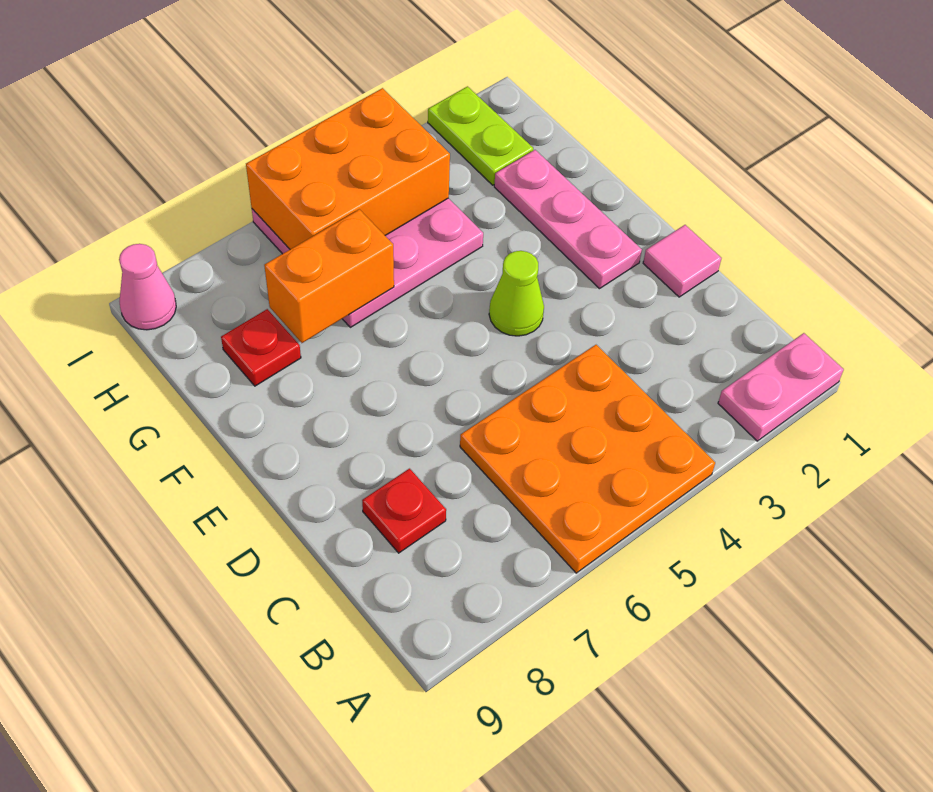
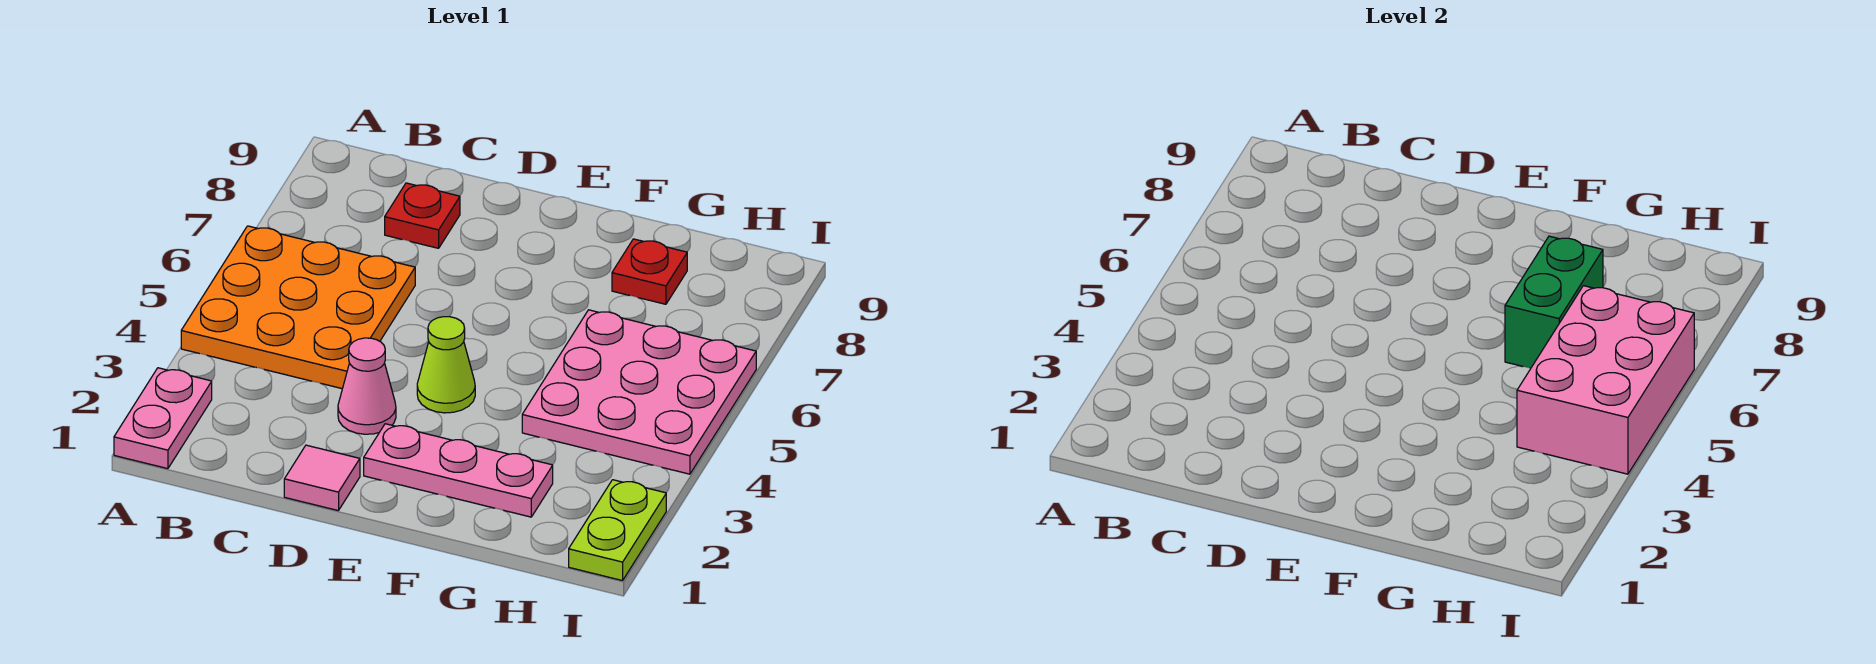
orange brick G6:G7 level 2 -> green brick G6:G7 level 2
lime plate H2:I2 level 1 -> lime plate I1:I2 level 1
orange brick H4:I6 level 2 -> pink brick H4:I6 level 2
pink cone I9 level 1 -> pink cone D3 level 1

